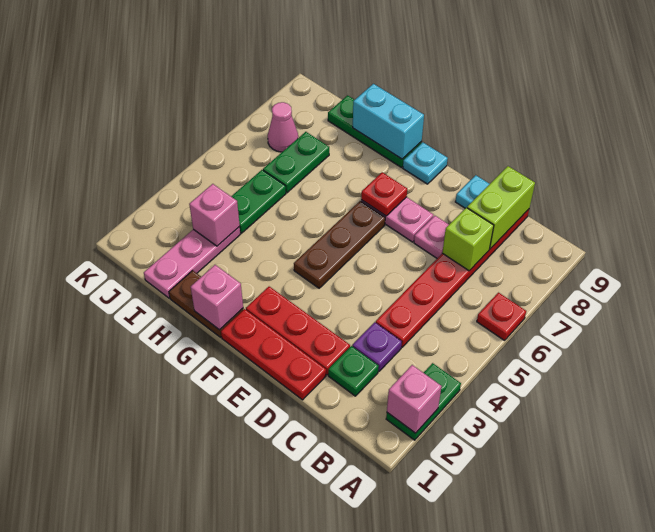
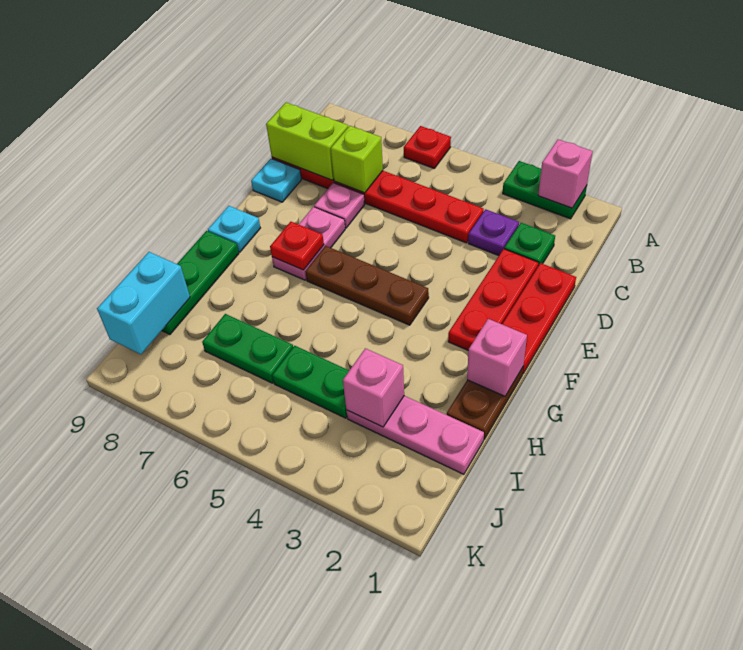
cyan brick G9:H9 level 2 -> cyan brick I9:J9 level 2
pink cone J7 level 1 -> none

